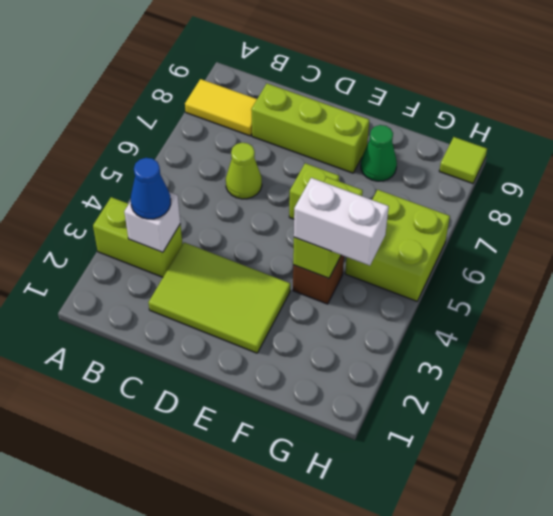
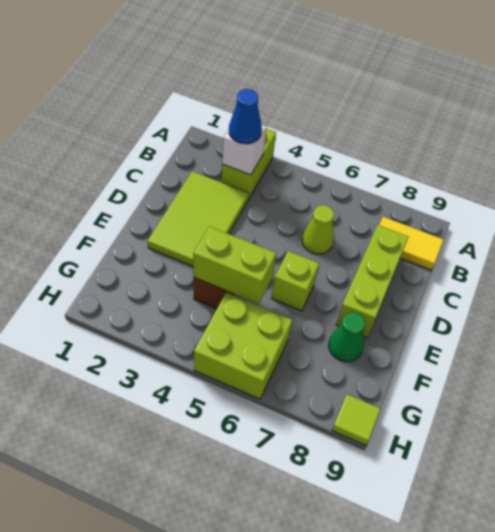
yellow tile A8:B8 level 1 -> yellow tile B8:B9 level 1
white brick F4:G4 level 3 -> none

